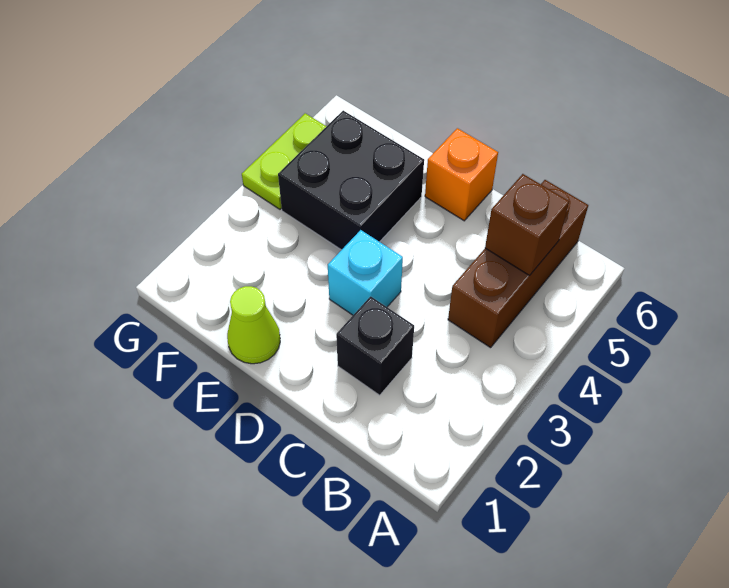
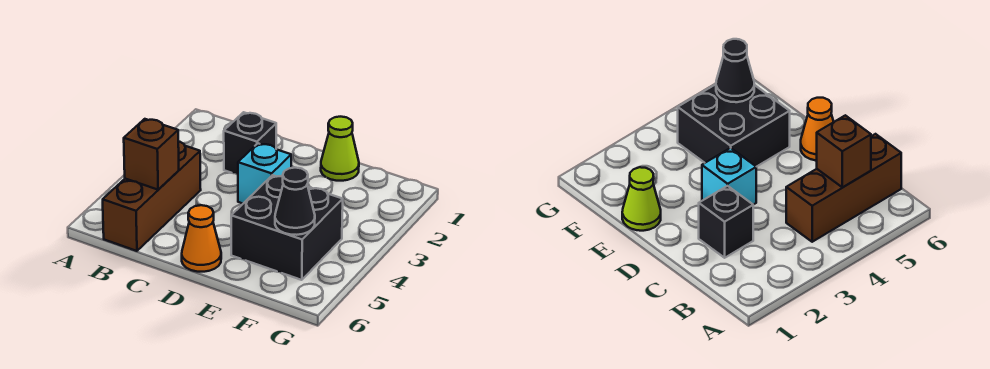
orange brick D6 level 1 -> orange cone D6 level 1
none -> black cone F5 level 2
lime plate G4:G5 level 1 -> none

